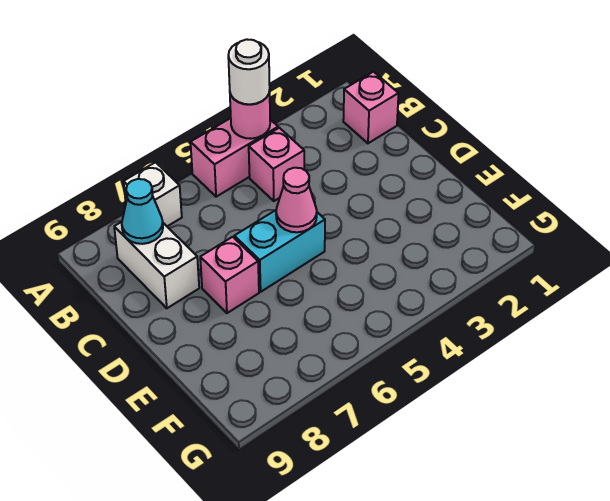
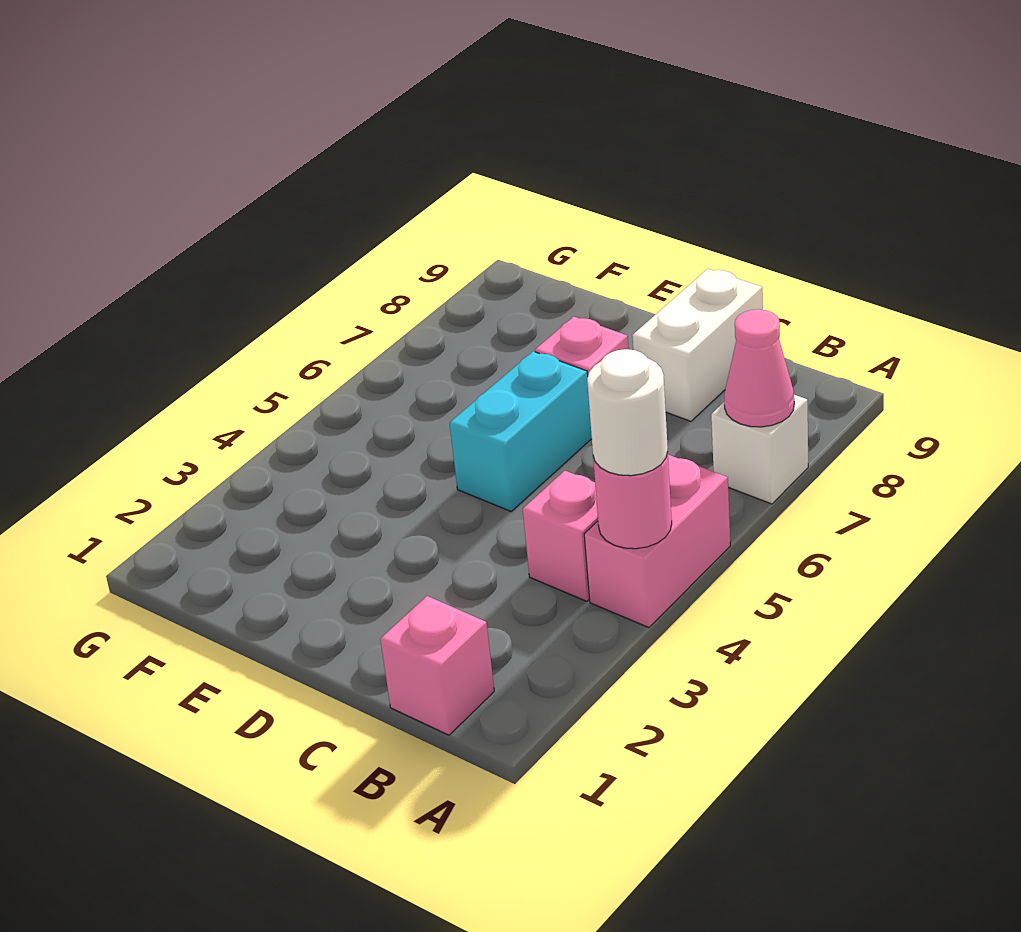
white brick B8:C8 level 1 -> white brick C8:C9 level 1
cyan cone B8 level 2 -> none
pink cone D5 level 2 -> pink cone A7 level 2

